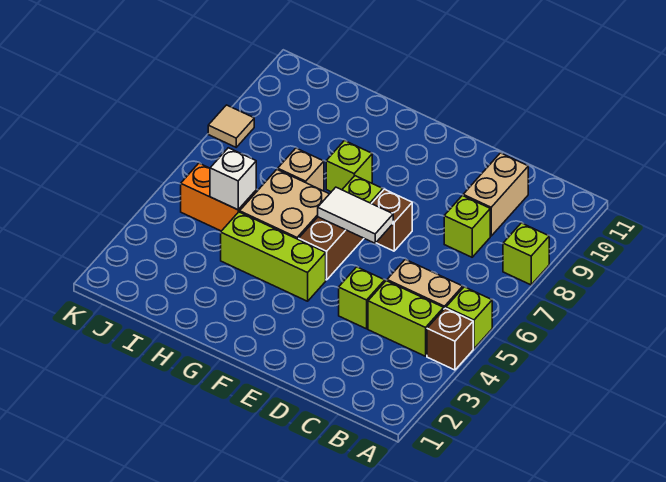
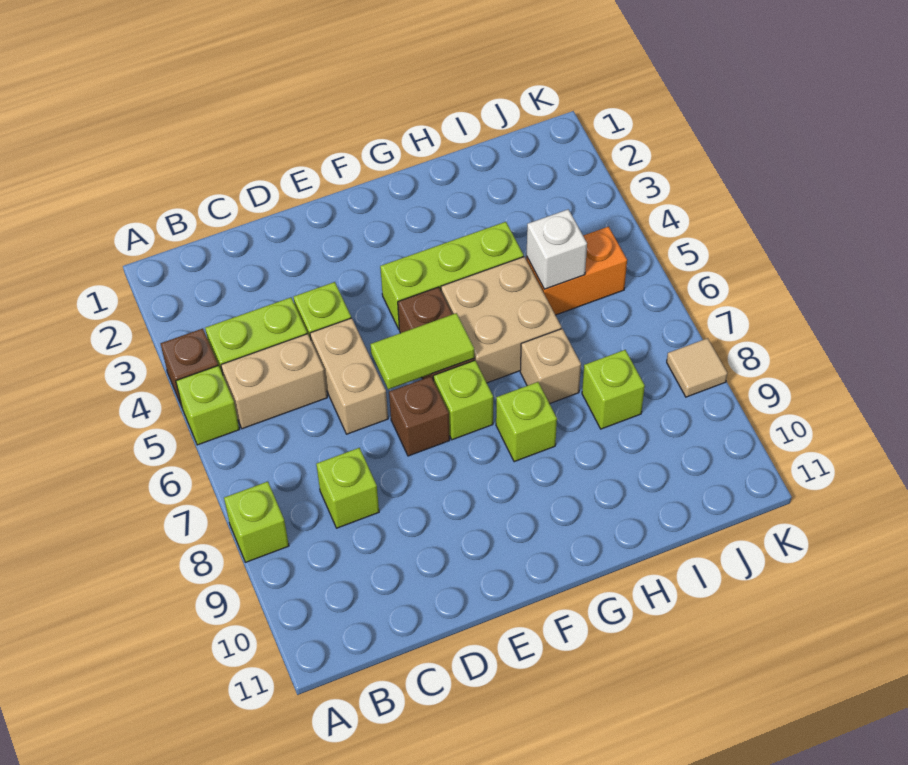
tan brick C9:C10 level 1 -> tan brick D5:D6 level 1
white tile E6:F6 level 2 -> lime tile E6:F6 level 2
none -> lime brick I8 level 1

